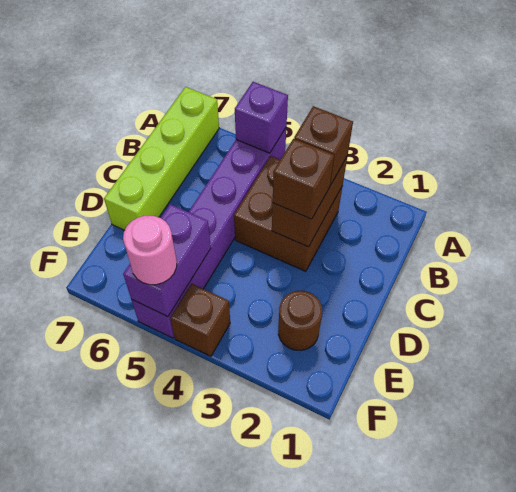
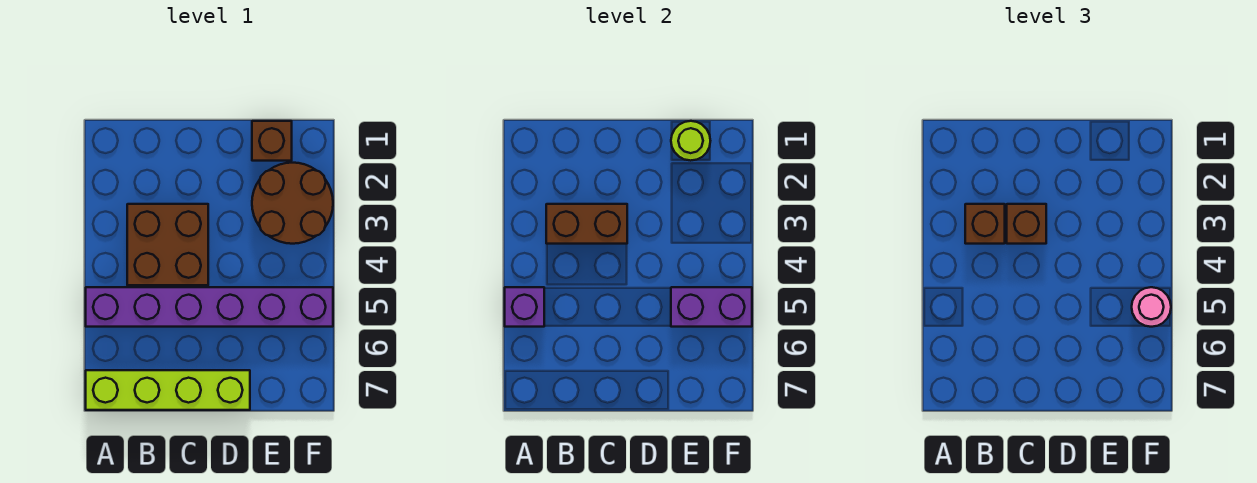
none -> lime round brick E1 level 2
brown round brick E2 level 1 -> brown round brick E2:F3 level 1
brown brick F4 level 1 -> brown brick E1 level 1

